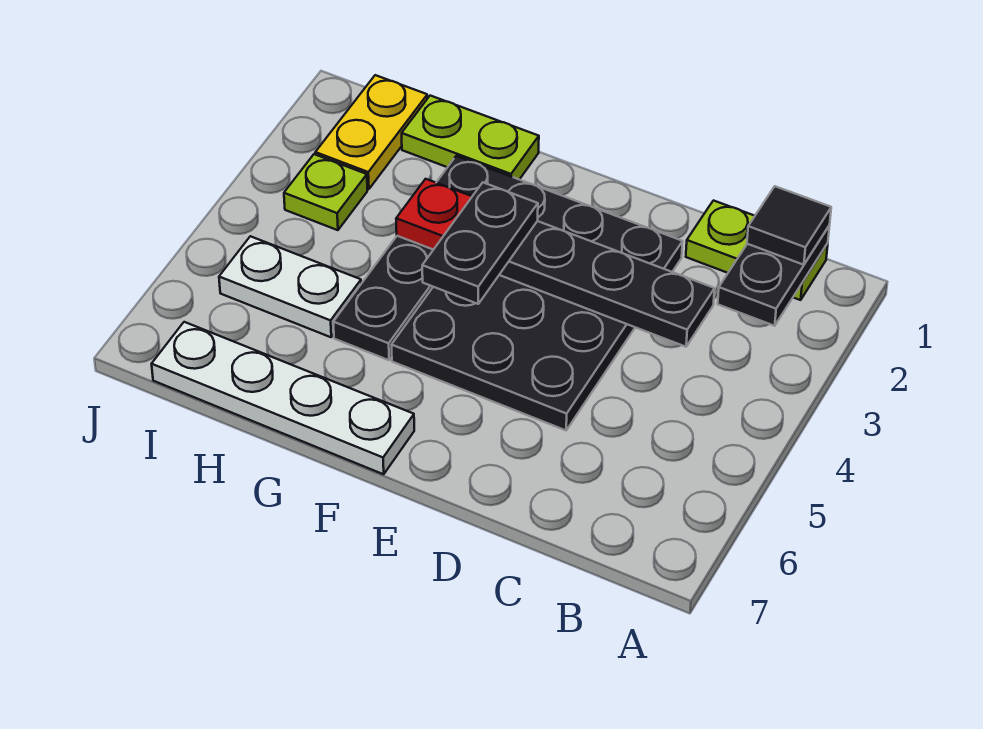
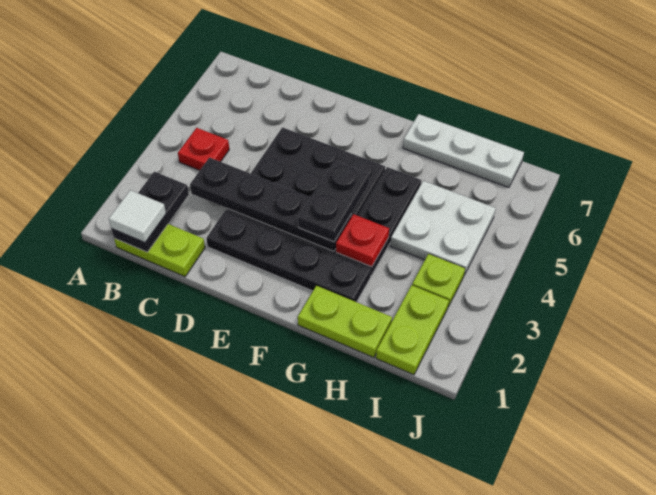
black tile B1 level 3 -> white tile B1 level 3
none -> red plate B4 level 1
white plate F7:I7 level 1 -> white plate G7:I7 level 1
white plate H5:I5 level 1 -> white plate H4:I5 level 1
yellow plate I1:I2 level 1 -> lime plate I1:I2 level 1

